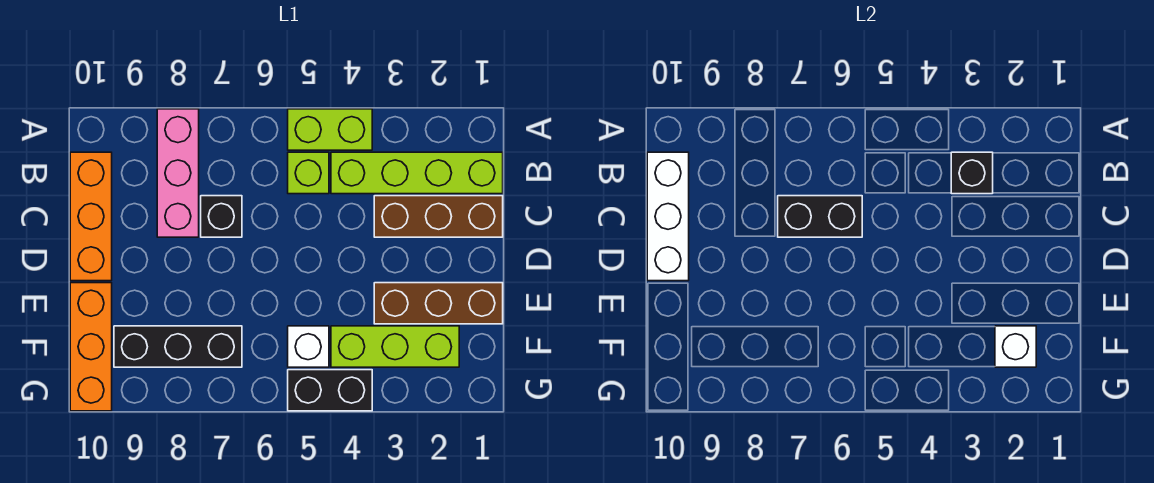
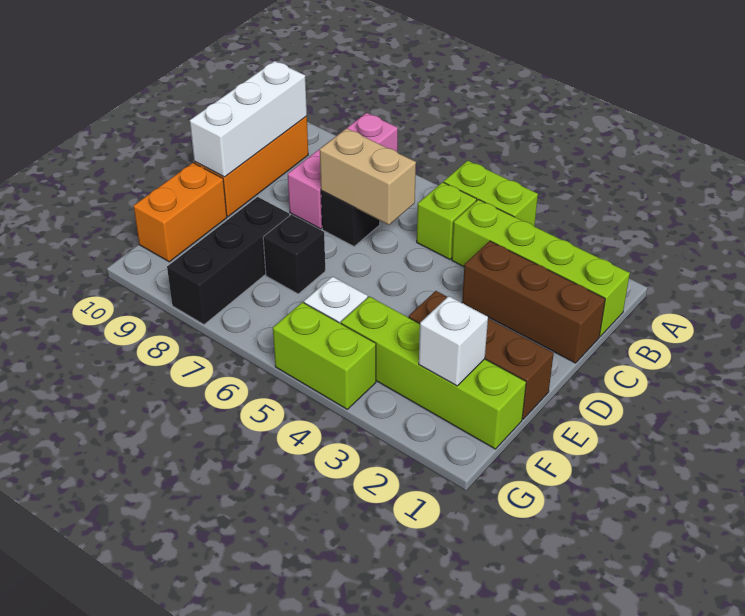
black brick B3 level 2 -> black brick E7 level 1
black brick C6:C7 level 2 -> tan brick C6:C7 level 2
orange brick E10:G10 level 1 -> orange brick E10:F10 level 1
lime brick F2:F4 level 1 -> lime brick F1:F4 level 1
black brick F7:F9 level 1 -> black brick E8:G8 level 1
black brick G4:G5 level 1 -> lime brick G4:G5 level 1

